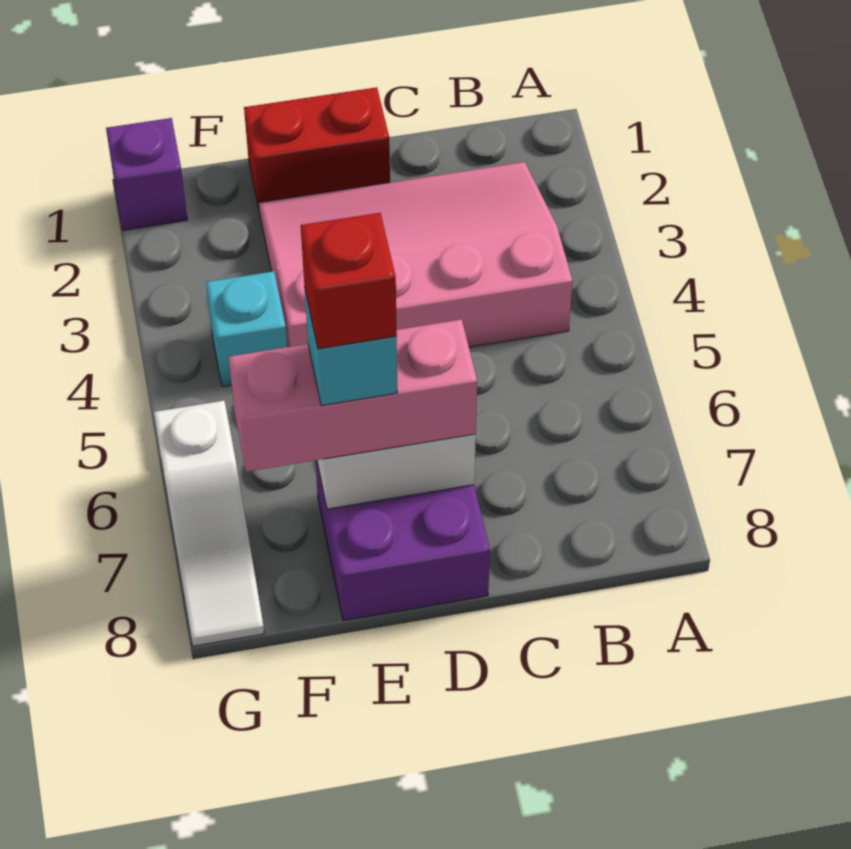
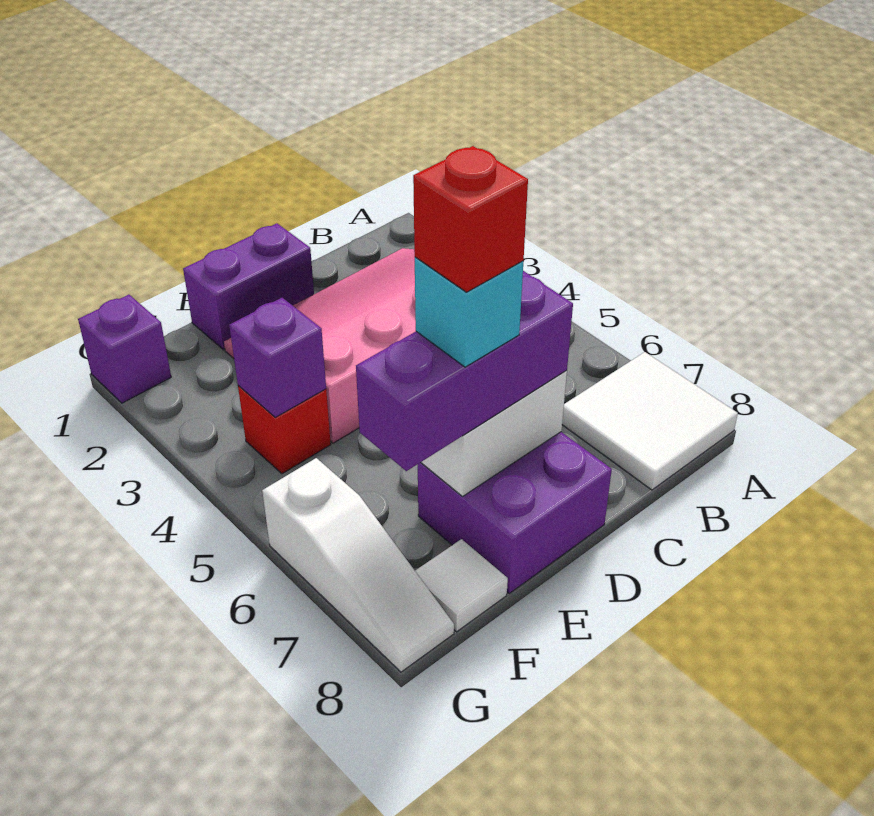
none -> white tile A7:B8 level 1
red brick D1:E1 level 1 -> purple brick D1:E1 level 1
pink brick D7:F7 level 3 -> purple brick D7:F7 level 3
cyan brick F4 level 1 -> red brick F4 level 1
none -> purple brick F4 level 2
none -> white tile F8 level 1

